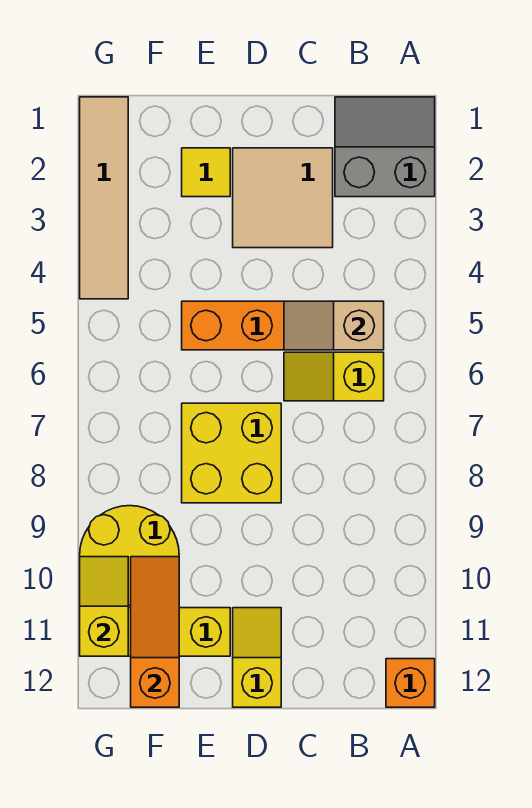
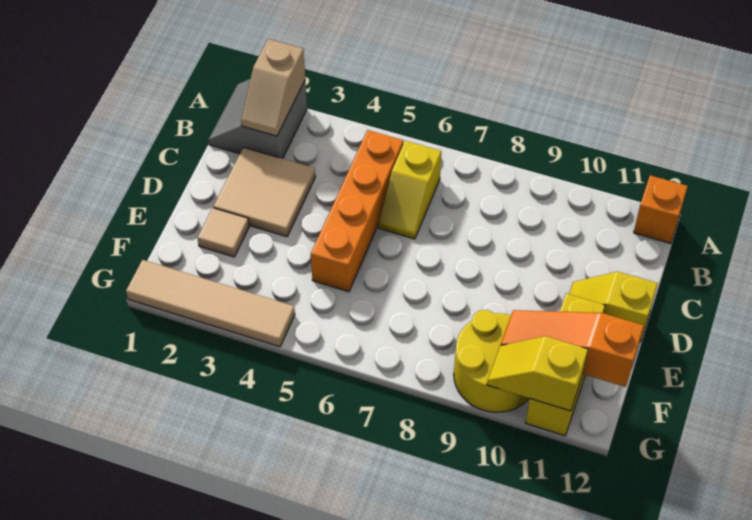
tan slope B5:C5 level 2 top B -> tan slope A2:B2 level 2 top A
yellow brick D7:E8 level 1 -> none
yellow tile E2 level 1 -> tan tile E2 level 1

